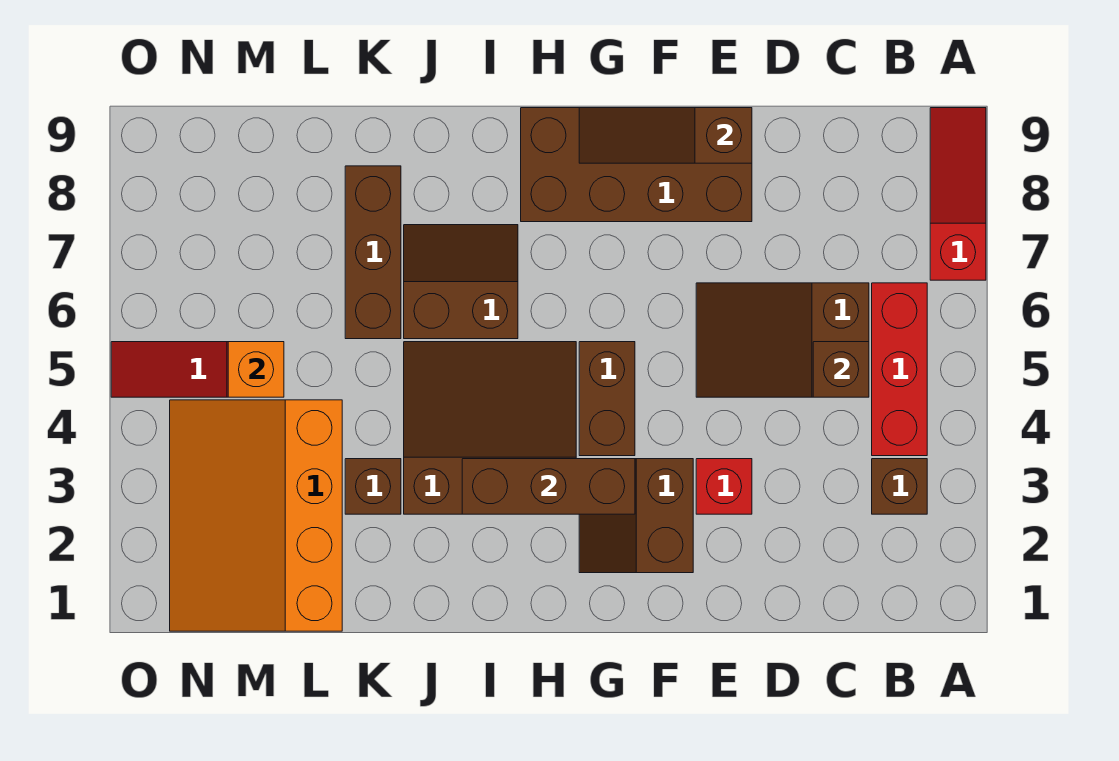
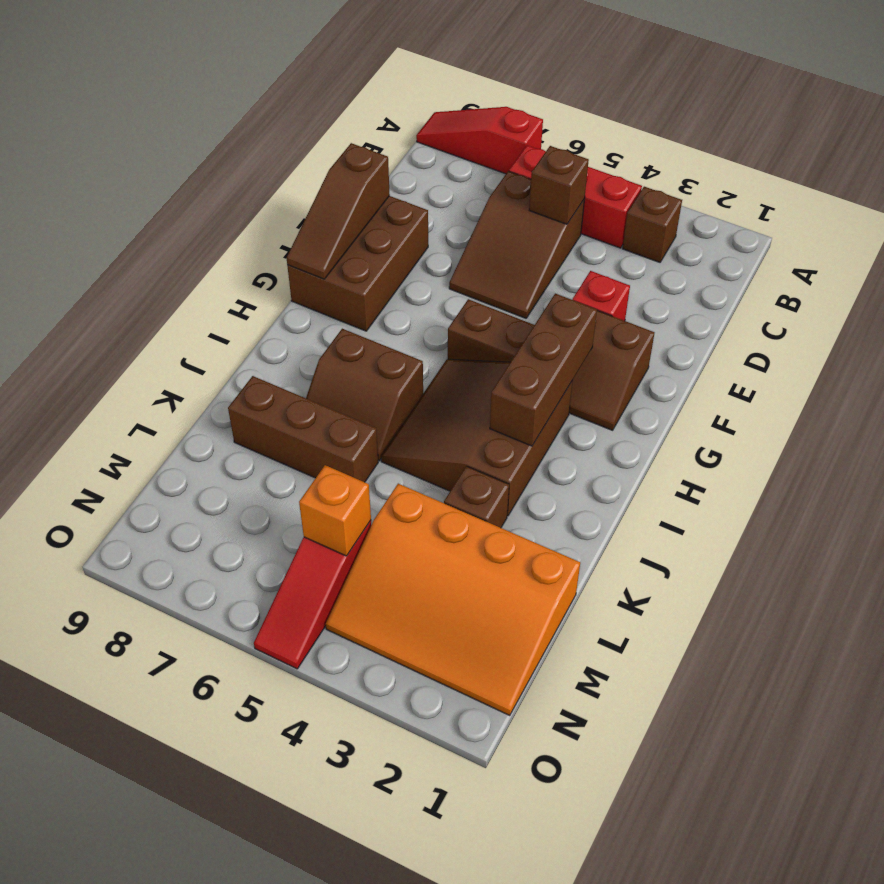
brown brick E8:H9 level 1 -> brown brick E8:G9 level 1
brown slope I6:J7 level 1 top 6 -> brown slope I6:J7 level 1 top I

